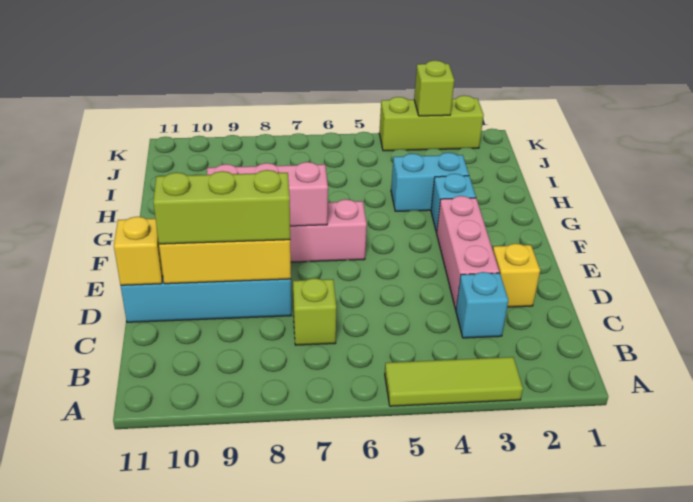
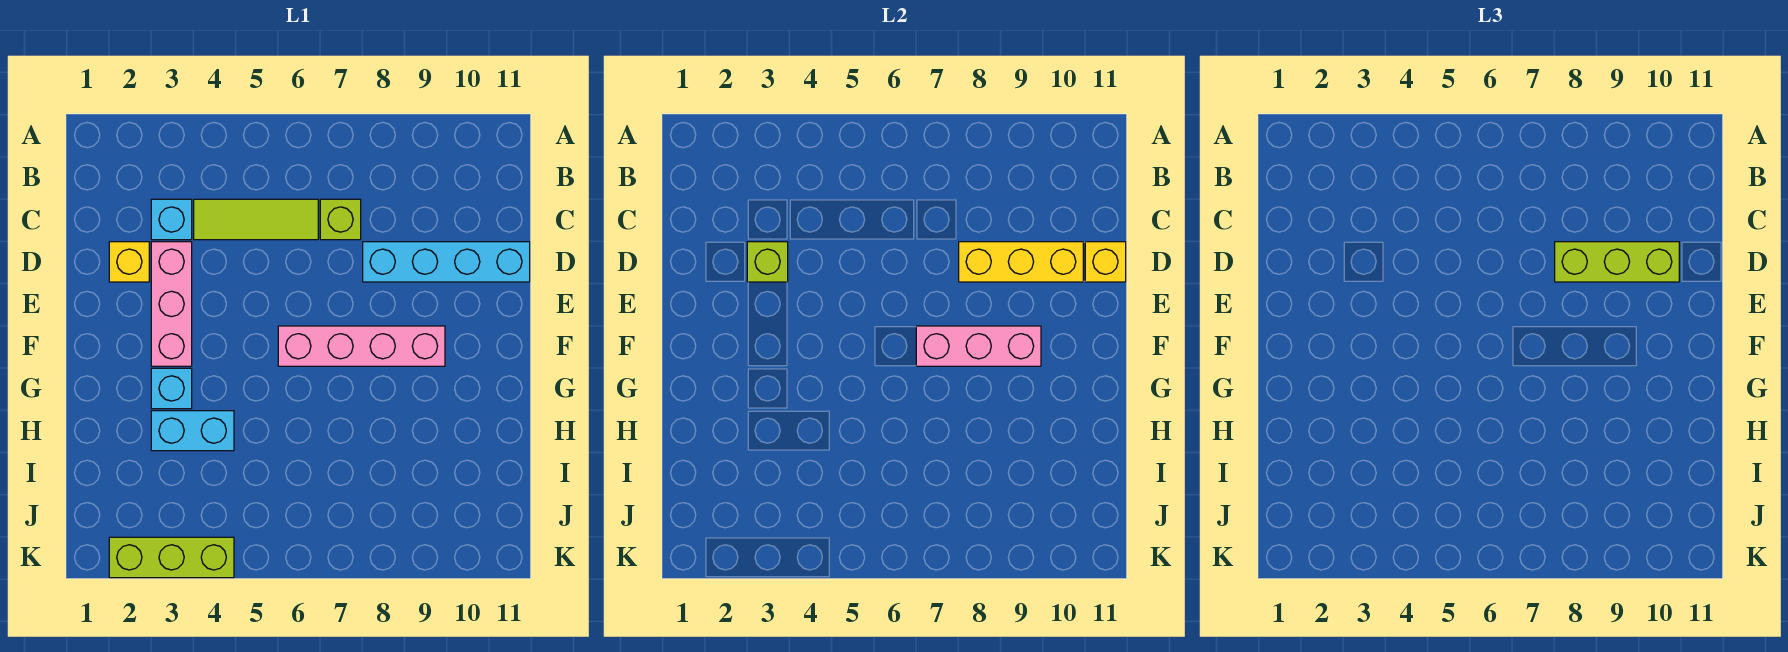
lime tile A3:A5 level 1 -> lime tile C4:C6 level 1
lime brick K3 level 2 -> lime brick D3 level 2

